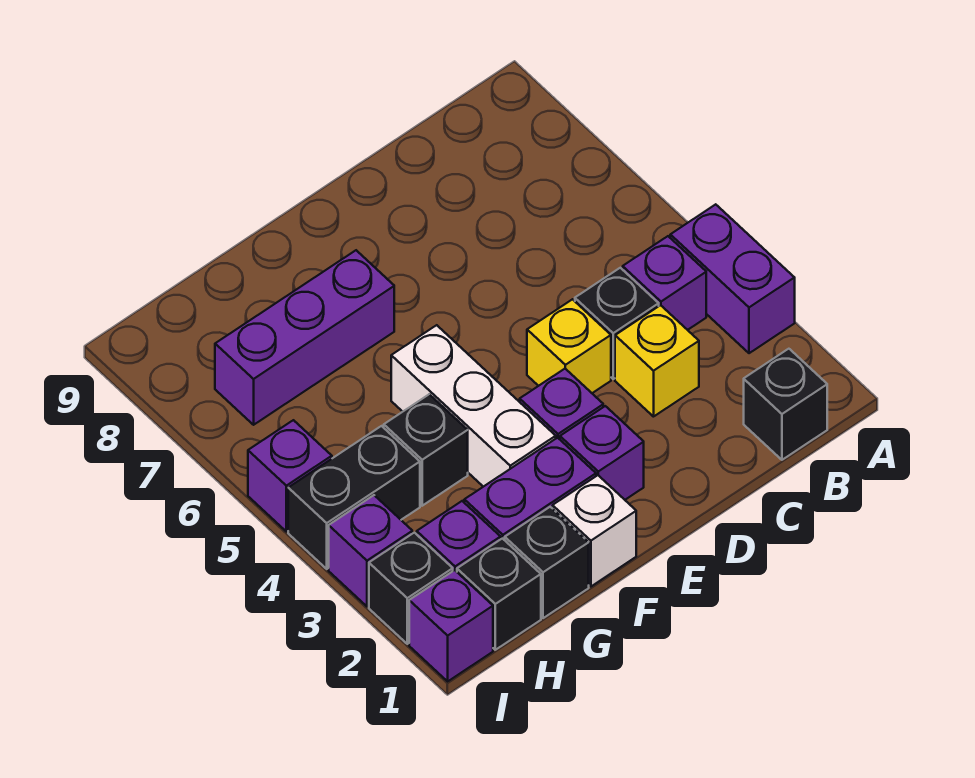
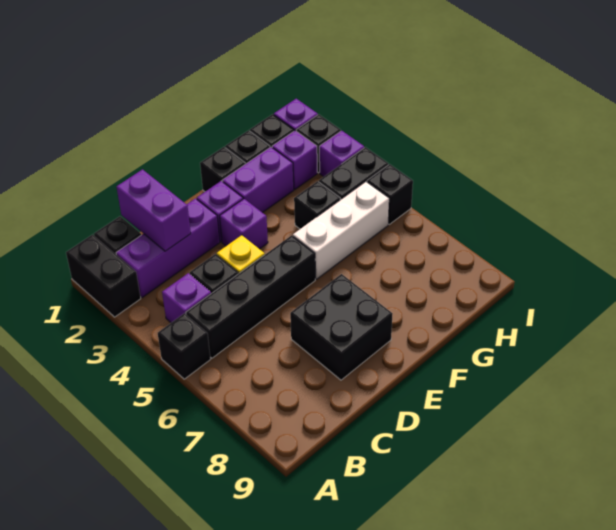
none -> black brick A1:A2 level 1
purple brick A3:A4 level 1 -> purple brick C1:C2 level 2
none -> black brick A5 level 1
none -> black brick B5:E5 level 1
yellow brick C3 level 1 -> none
none -> black brick D7:E8 level 1
white brick F1 level 1 -> black brick F1 level 1
white brick F3:F5 level 1 -> white brick F5:H5 level 1
purple brick F7:H7 level 1 -> purple brick B2:D2 level 1
purple brick I5 level 1 -> black brick I5 level 1

